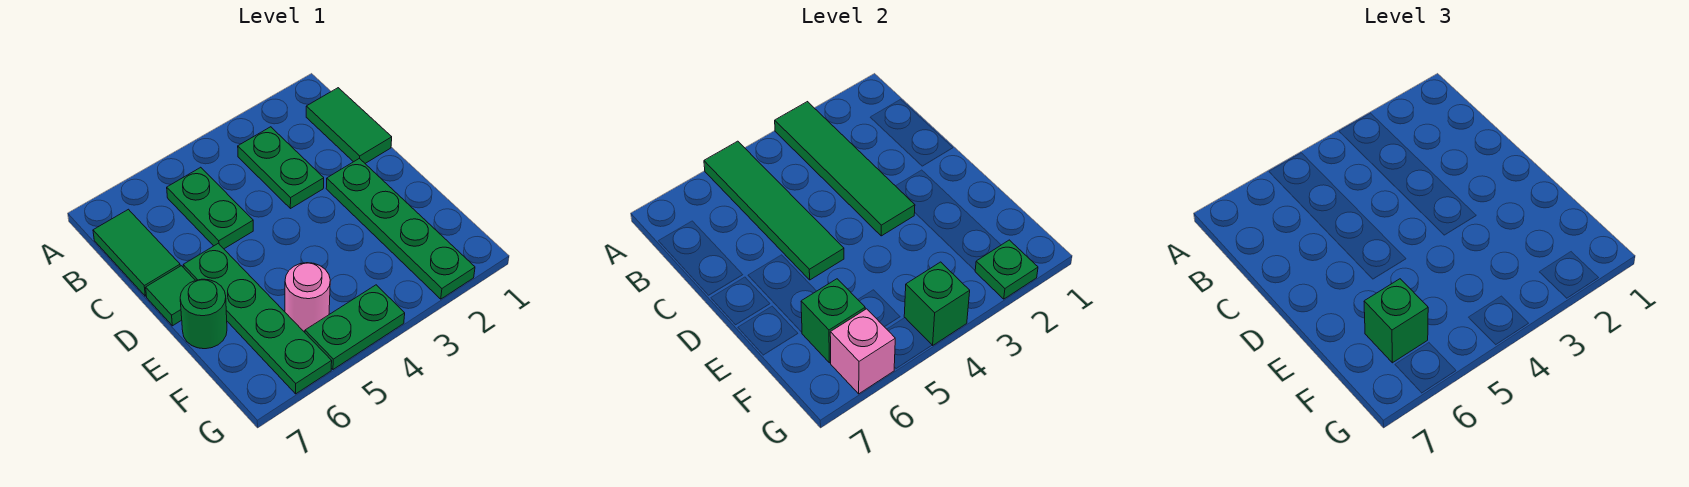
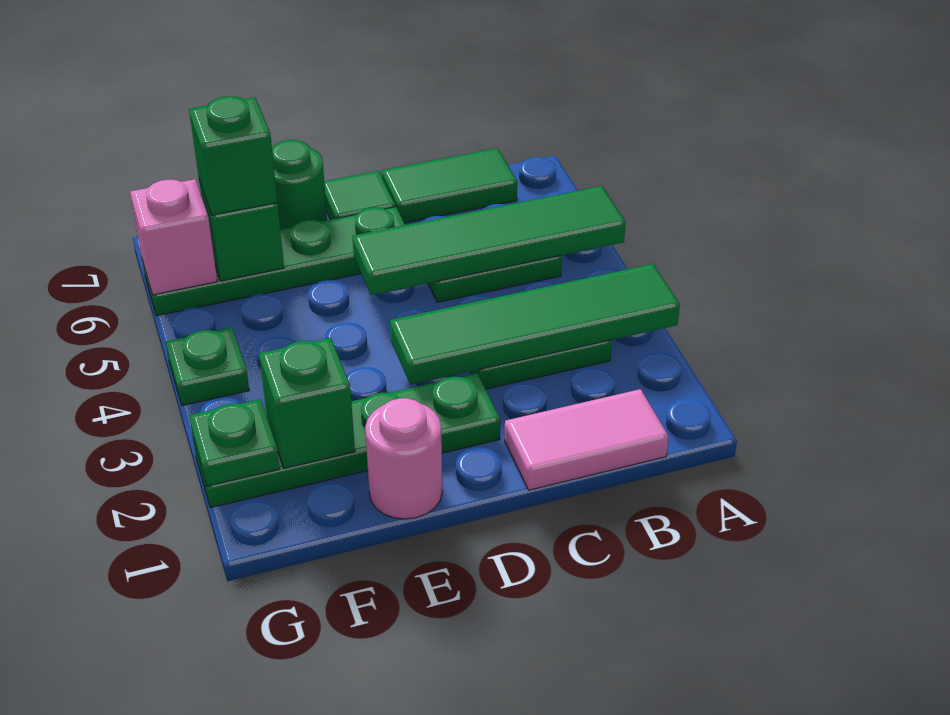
green tile B1:C1 level 1 -> pink tile B1:C1 level 1
pink round brick F5 level 1 -> pink round brick E1 level 1
green plate G4:G5 level 1 -> green plate G4 level 1
green brick G4 level 2 -> green brick F2 level 2

